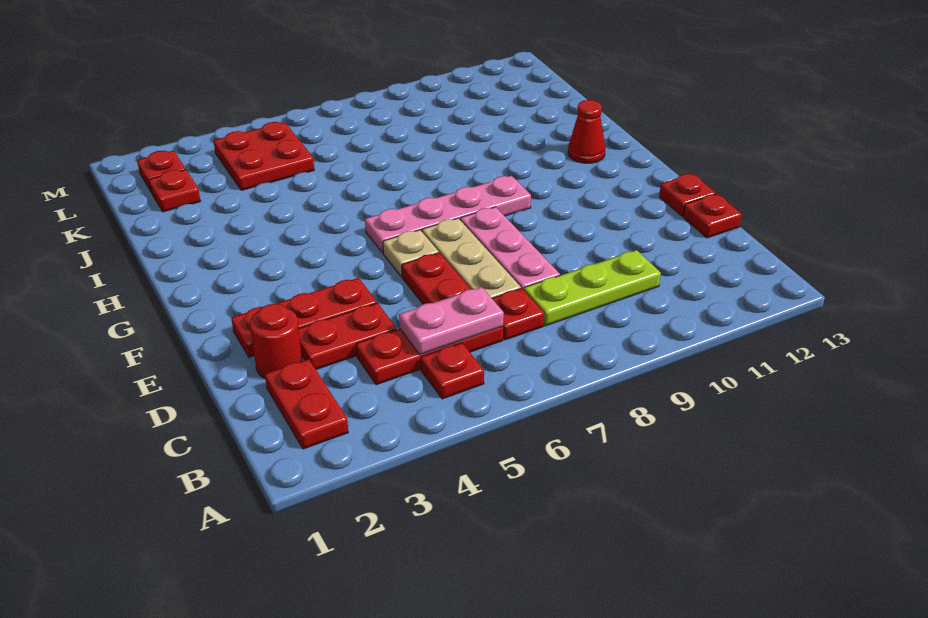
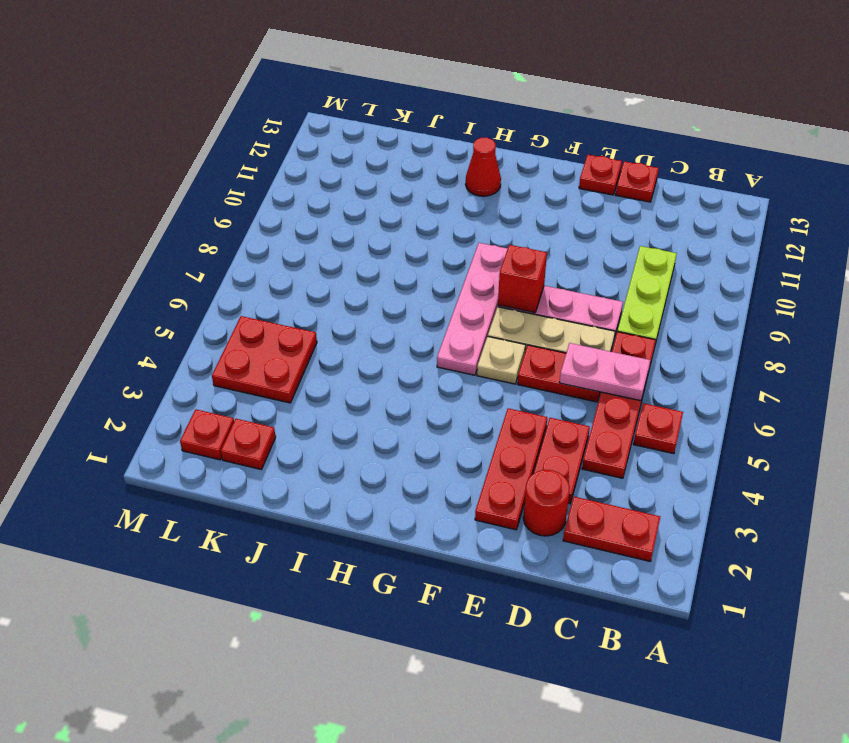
pink plate C5:C6 level 2 -> pink plate C6:D6 level 2
none -> red brick F8 level 2

